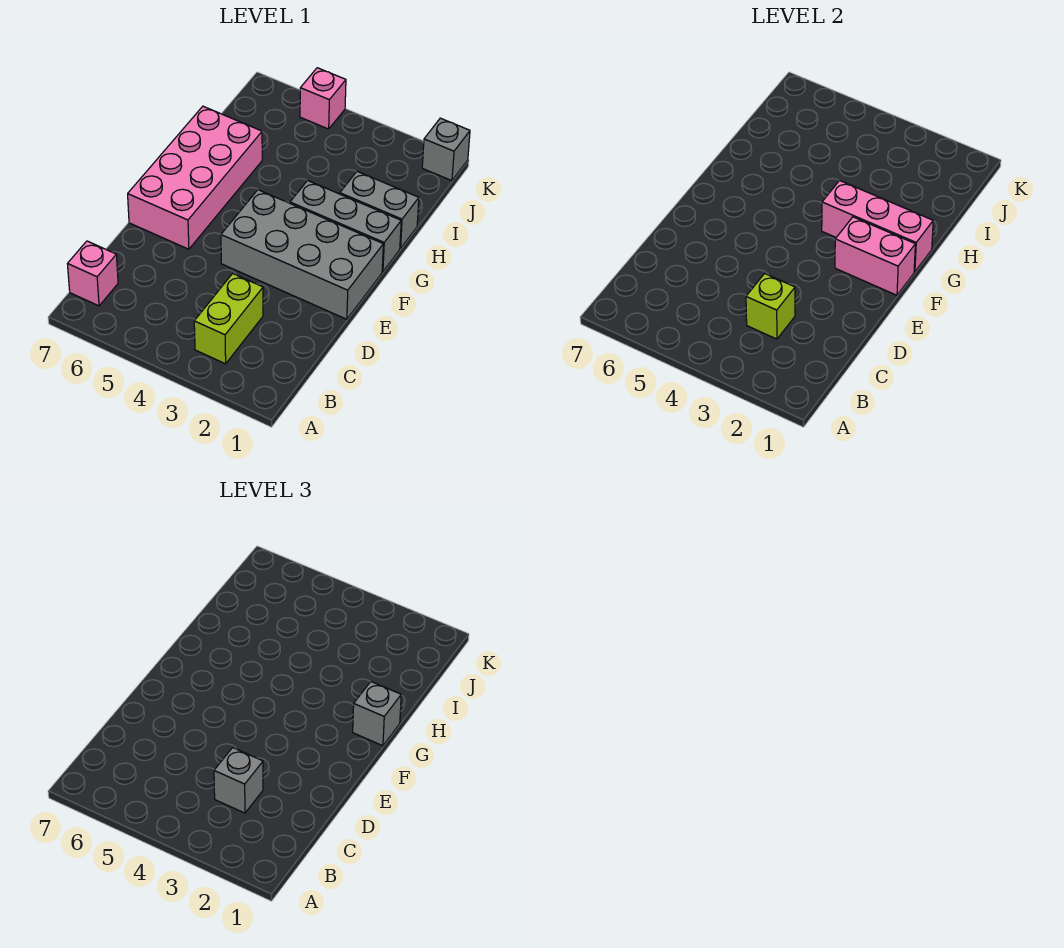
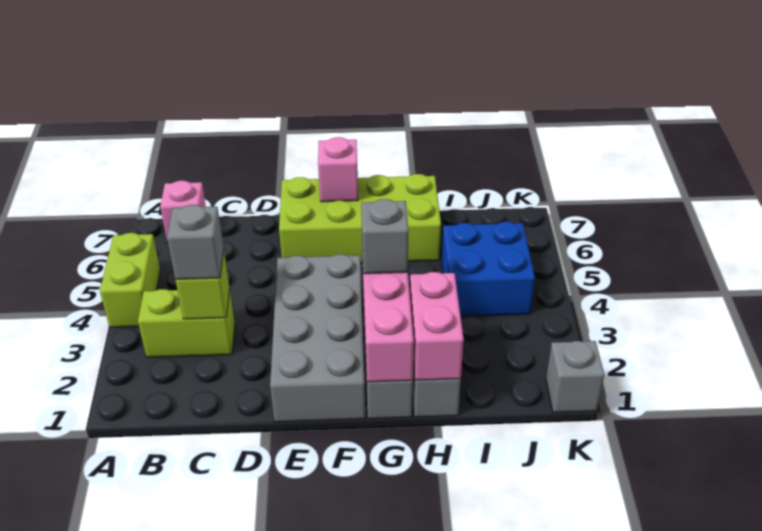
none -> lime brick A4:A5 level 1
pink brick E6:H7 level 1 -> lime brick E6:H7 level 1
pink brick F1:F2 level 2 -> pink brick H1:H2 level 2
grey brick G1 level 3 -> grey brick G3 level 3
none -> blue brick I4:J5 level 1
pink brick K5 level 1 -> pink brick F7 level 2

